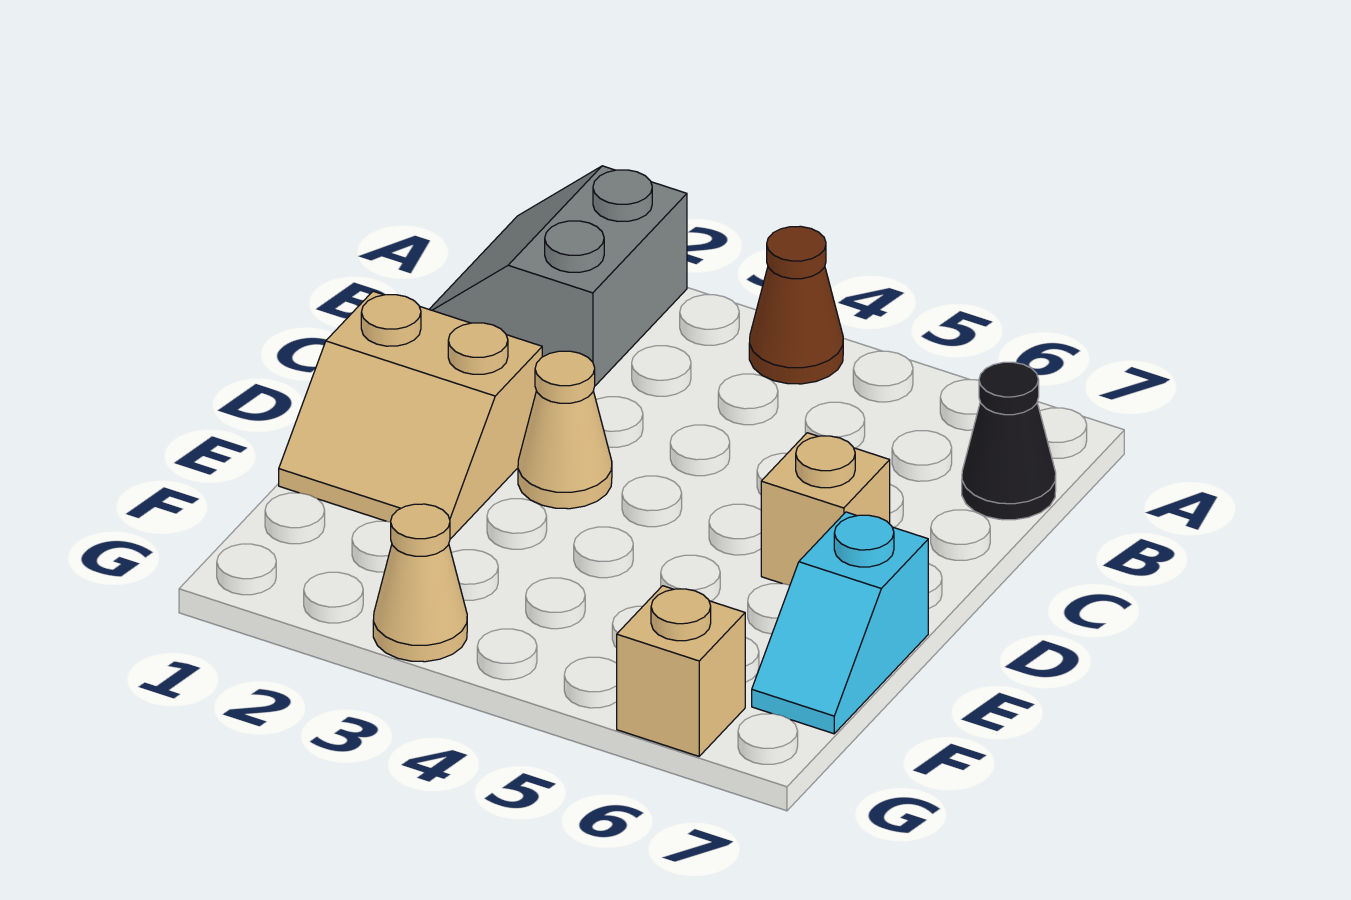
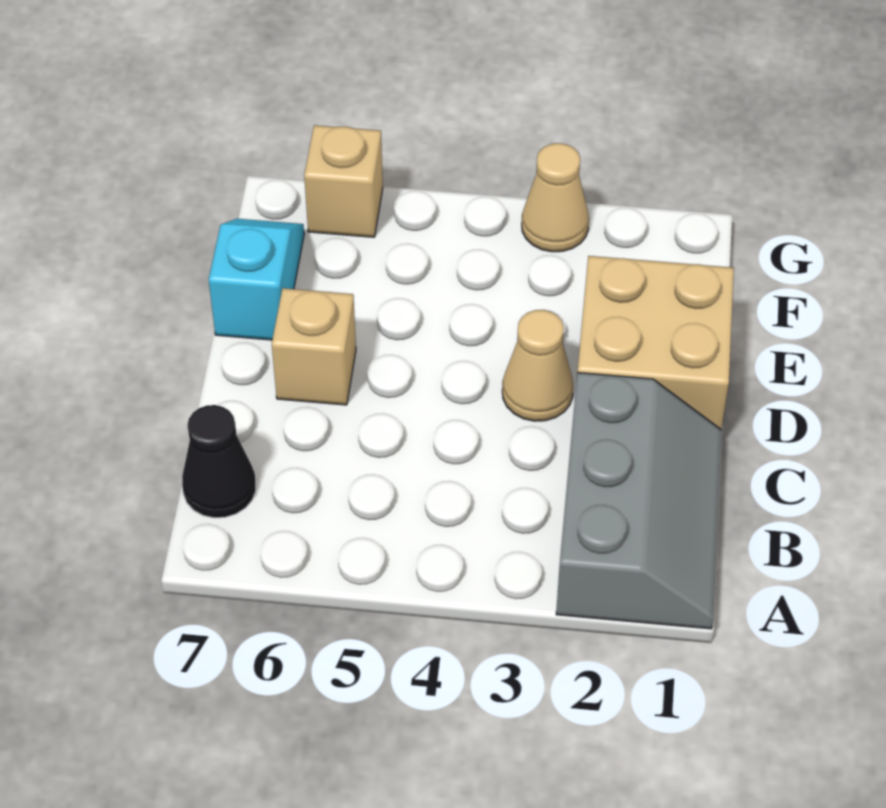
grey slope A1:B2 level 1 top 2 -> grey slope A1:C2 level 1 top 2
brown cone A4 level 1 -> none
tan slope D1:E2 level 1 top D -> tan brick D1:E2 level 1

